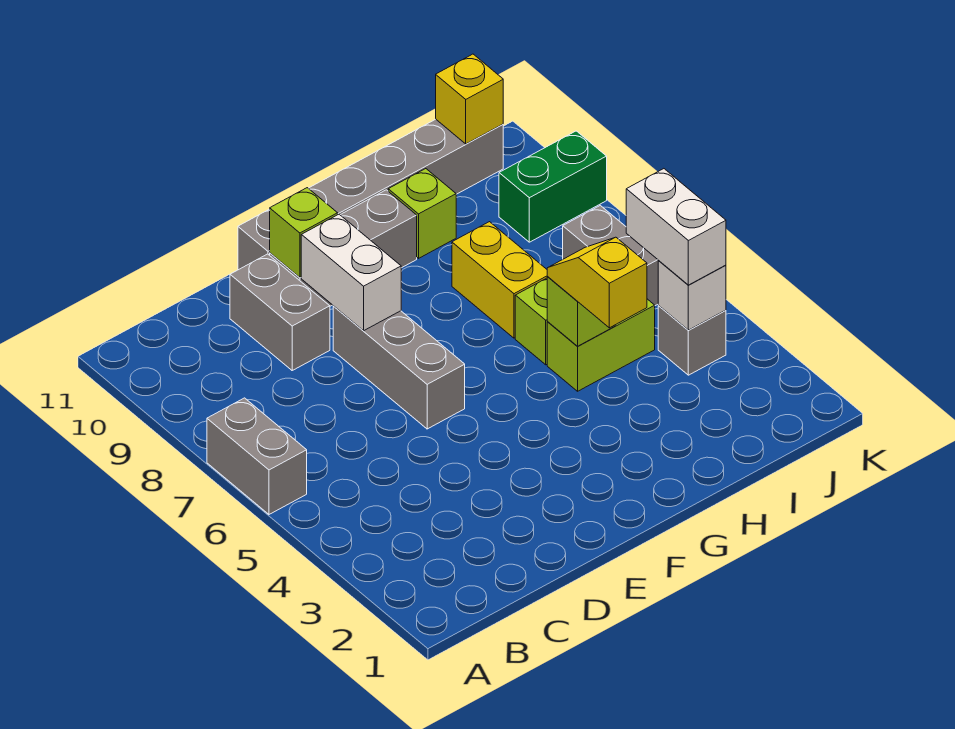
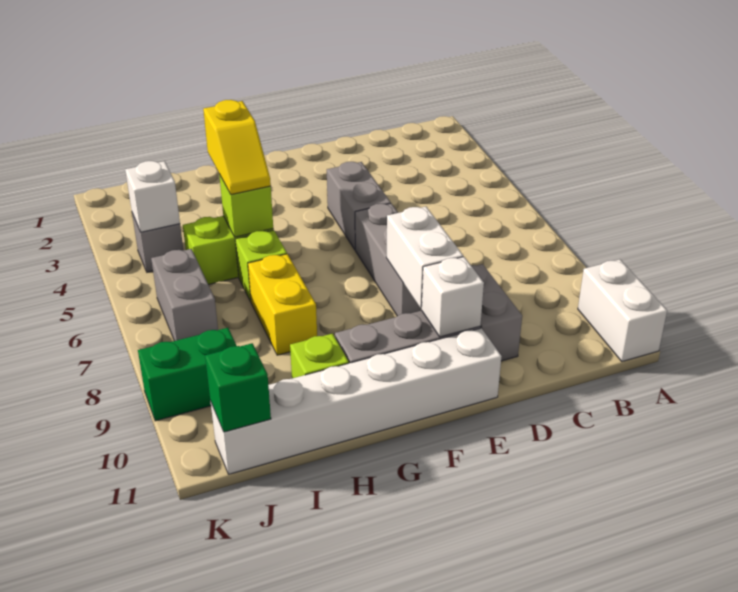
grey brick A6:A7 level 1 -> grey brick E4:E5 level 1
lime brick E10 level 2 -> white brick E10 level 2
grey brick E11:J11 level 1 -> white brick E11:J11 level 1
white brick J4:J5 level 3 -> white brick A10:A11 level 1
yellow brick J11 level 2 -> green brick J11 level 2

